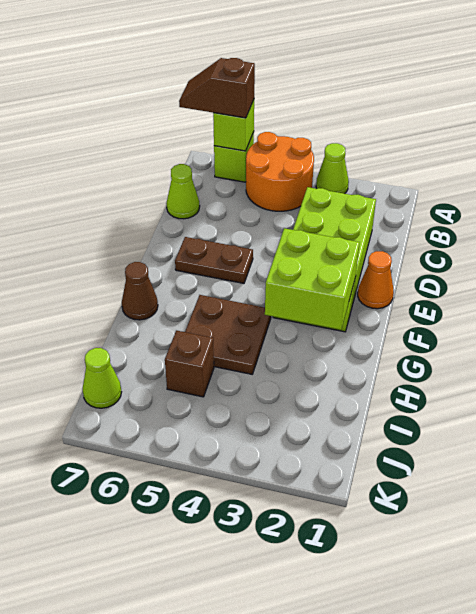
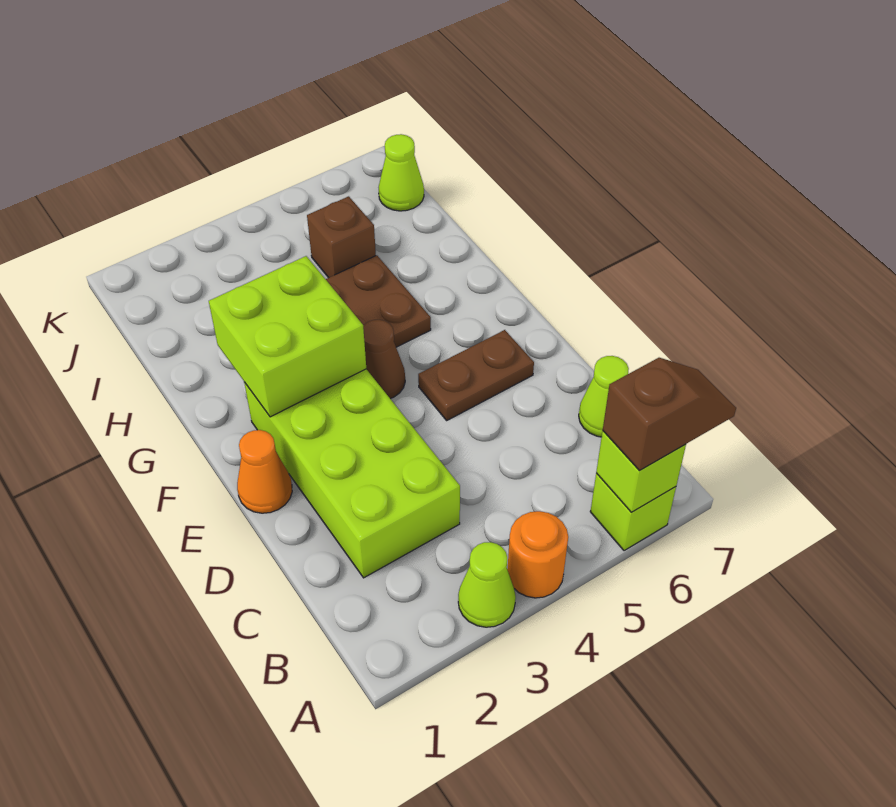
orange round brick A4:B5 level 1 -> orange round brick A4 level 1
brown cone G7 level 1 -> brown cone F4 level 1

